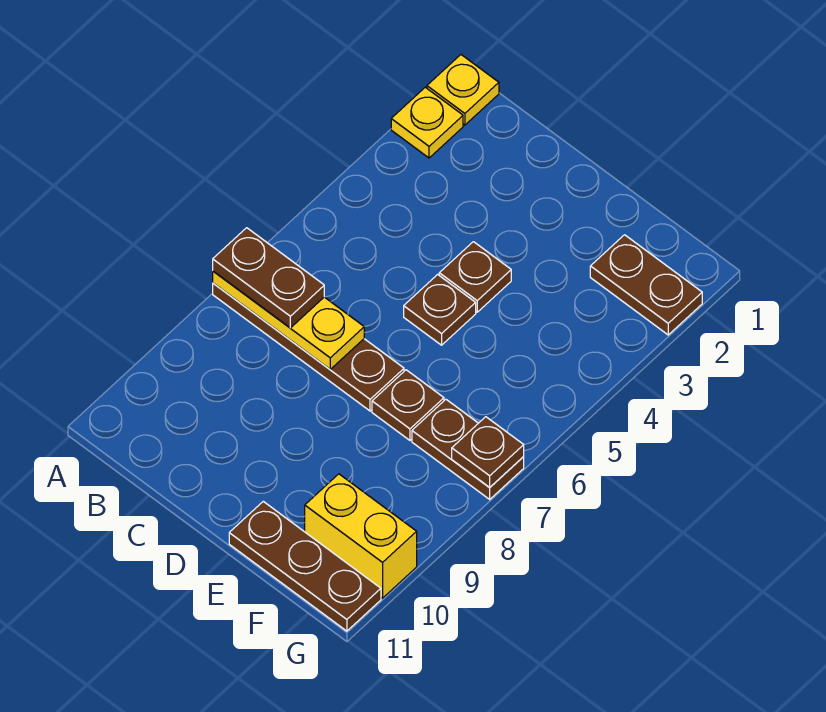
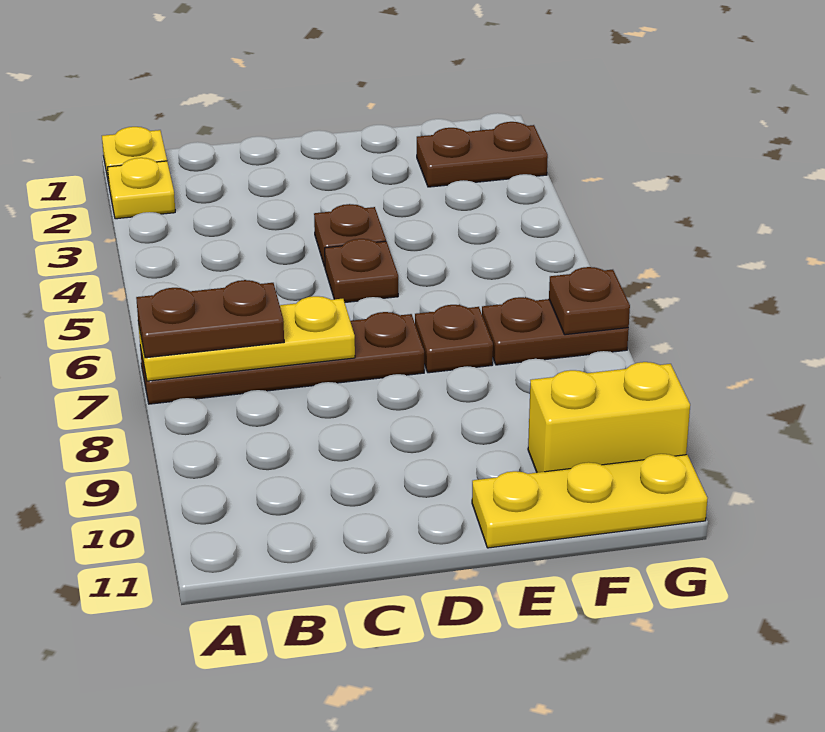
brown plate E11:G11 level 1 -> yellow plate E11:G11 level 1

